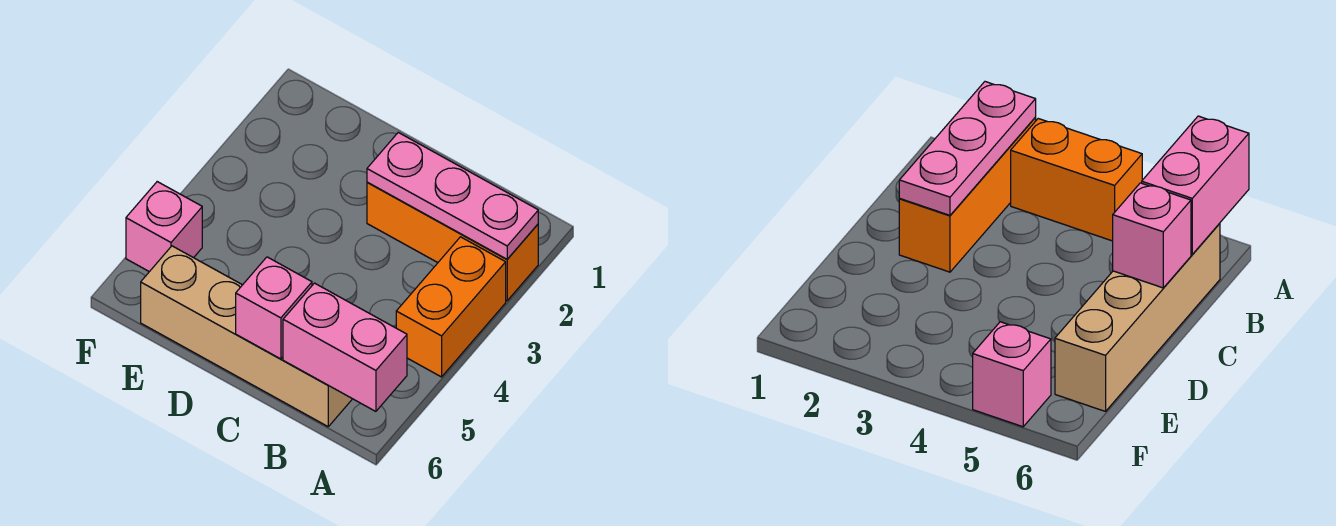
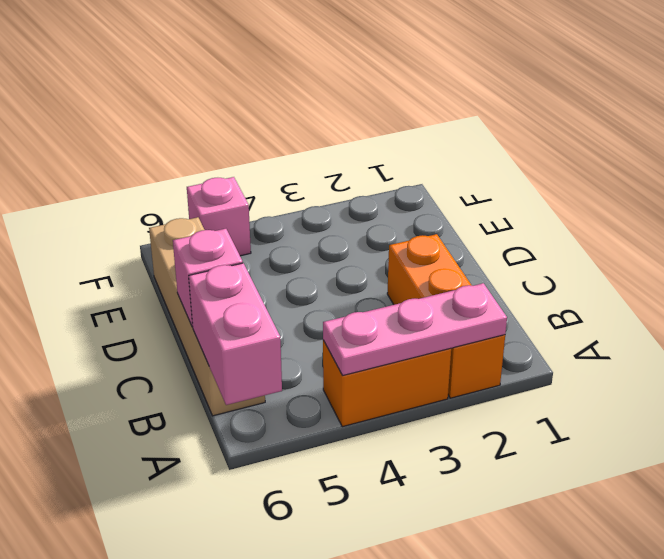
pink plate A2:C2 level 2 -> pink plate A2:A4 level 2

